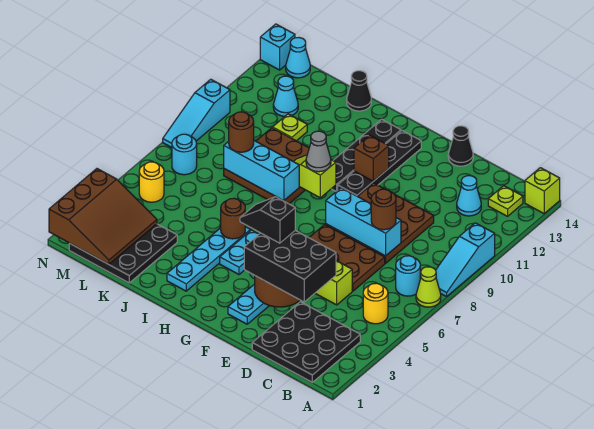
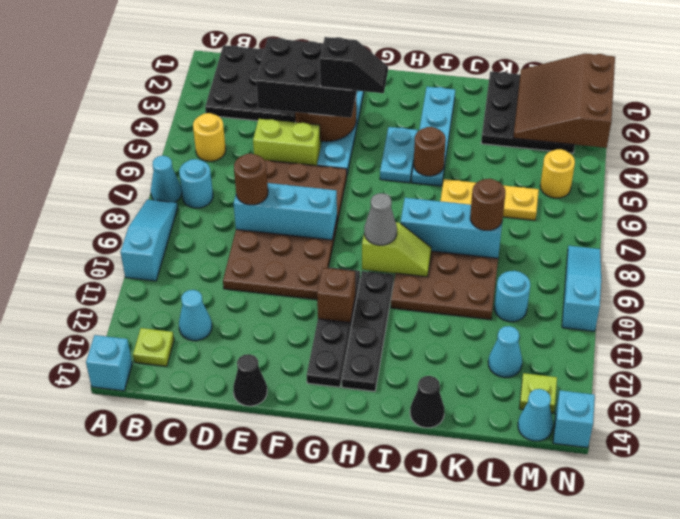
lime cone A7 level 1 -> cyan cone A7 level 1
lime brick A14 level 1 -> cyan brick A14 level 1
none -> yellow plate J6:L6 level 1
lime plate K11 level 1 -> lime plate M13 level 1
cyan round brick M7 level 1 -> cyan round brick L10 level 1

